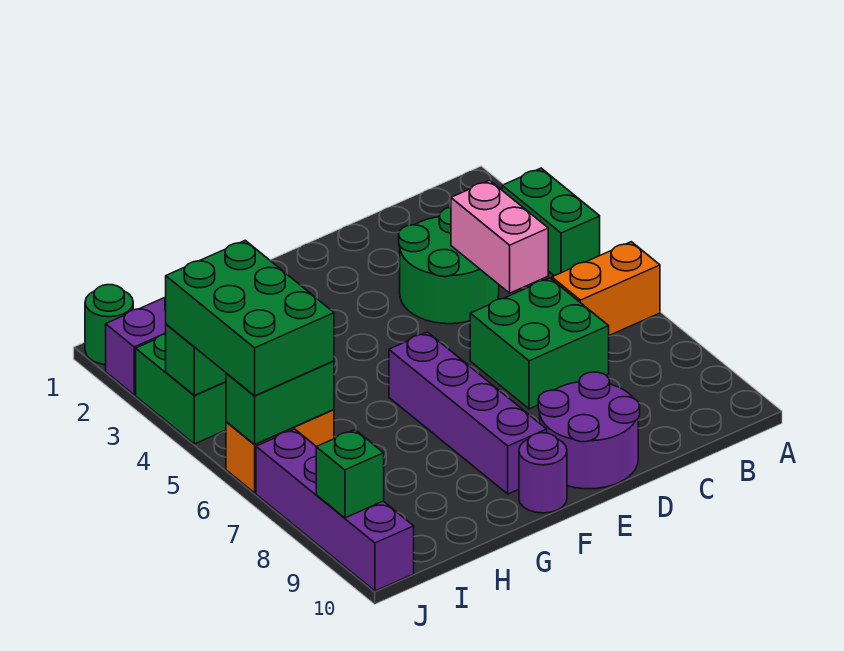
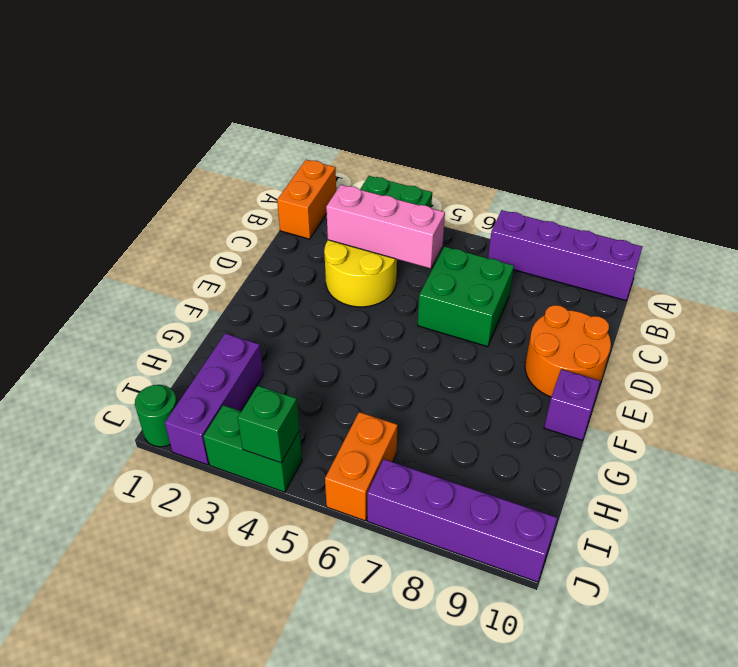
orange brick A6:B6 level 1 -> orange brick A1:B1 level 1
green round brick C3:D4 level 1 -> yellow round brick C3:D4 level 1
pink brick C4:C5 level 2 -> pink brick C3:C5 level 2
purple round brick D9:E10 level 1 -> orange round brick D9:E10 level 1
purple brick F6:F9 level 1 -> purple brick A7:A10 level 1
purple round brick F10 level 1 -> purple brick F10 level 1
green brick I4:J6 level 3 -> none
green brick I6:J6 level 2 -> none
green brick J9 level 2 -> none

